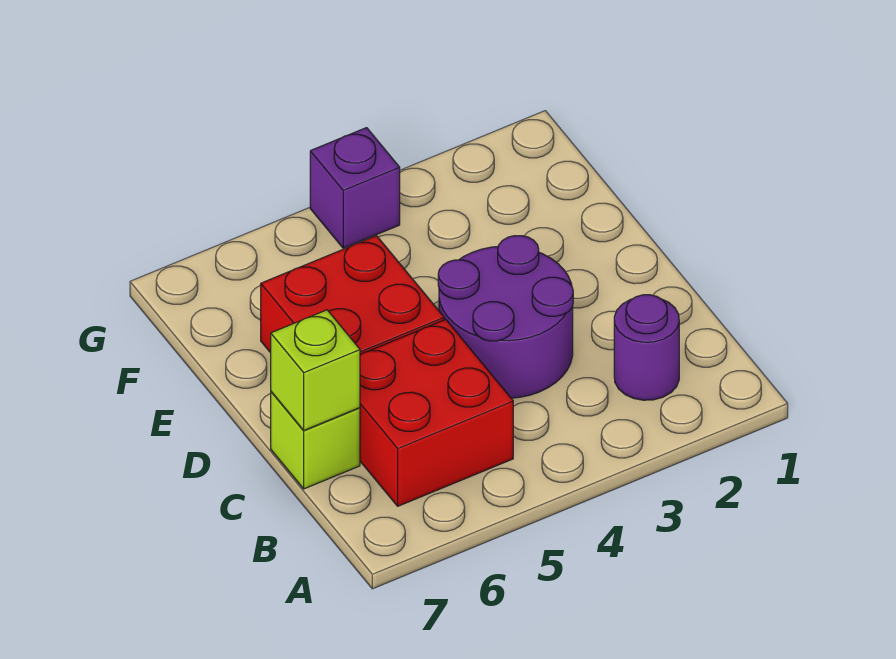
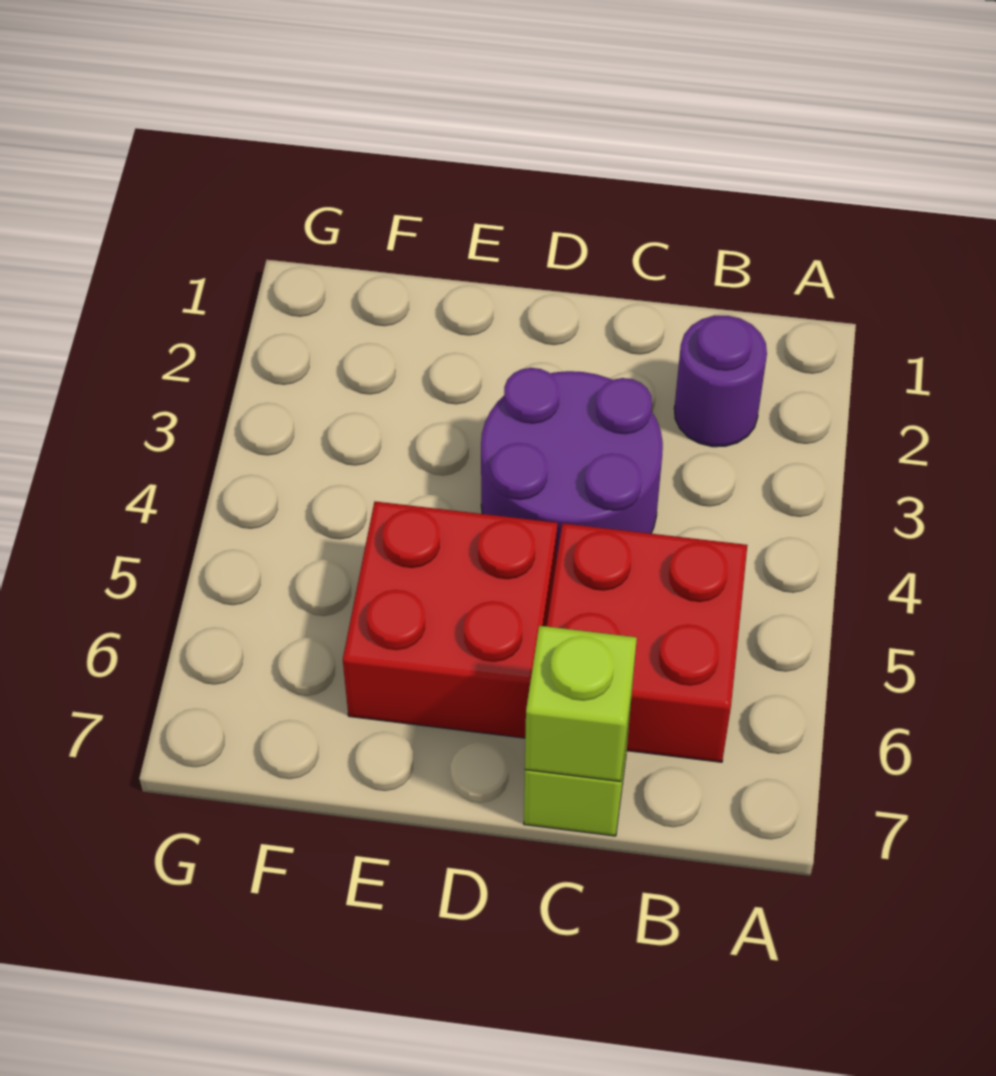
purple brick G4 level 1 -> none

